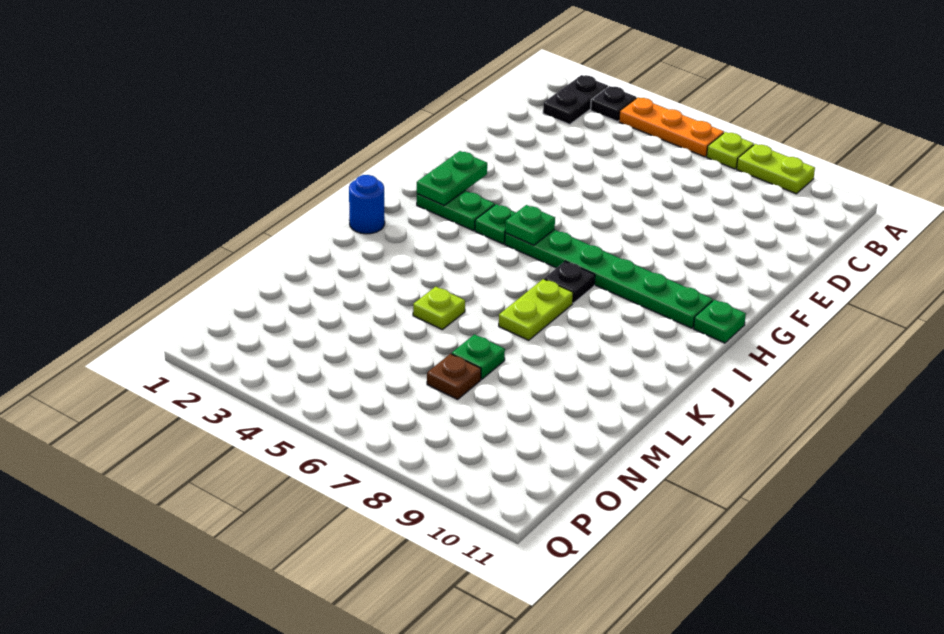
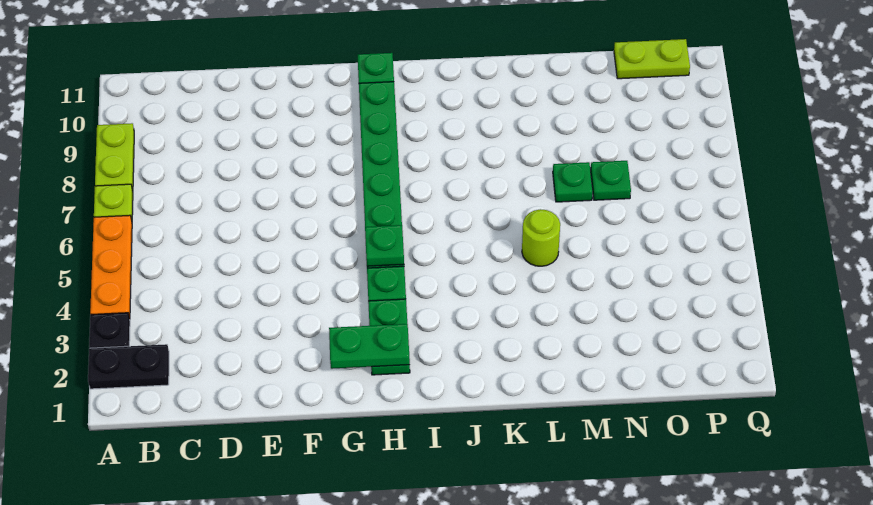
black plate I7 level 1 -> none
blue round brick J1 level 1 -> none
lime plate J7:K7 level 1 -> lime plate O11:P11 level 1
lime plate L5 level 1 -> lime round brick L5 level 1
brown plate N7 level 1 -> green plate N7 level 1

